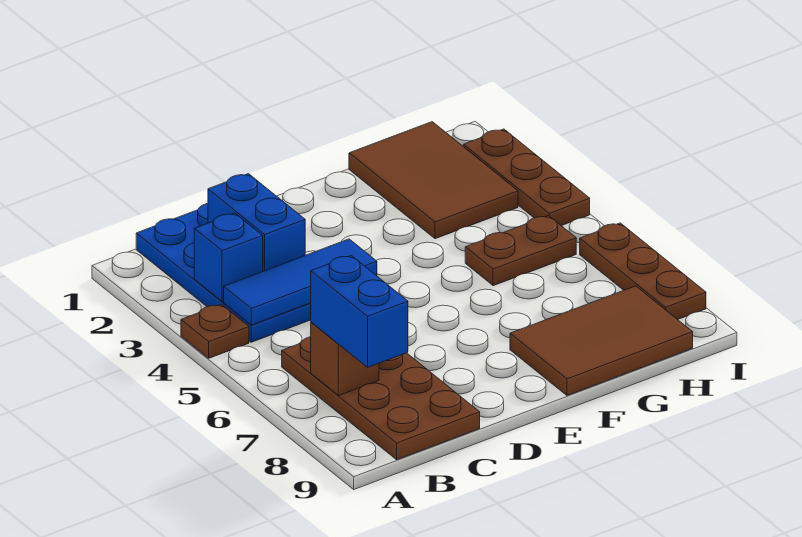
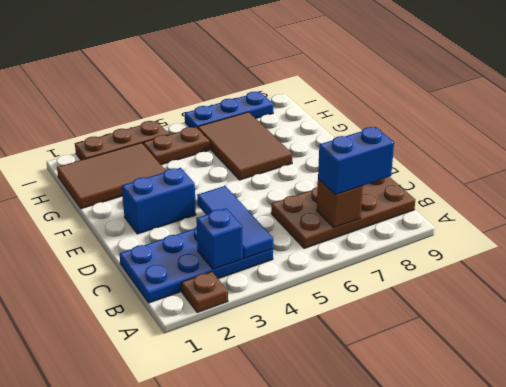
brown plate A4 level 1 -> brown plate A2 level 1
blue brick C2:C3 level 2 -> blue brick E2:E3 level 1
brown tile F8:H9 level 1 -> brown tile F6:H7 level 1
brown plate G5:H5 level 1 -> brown plate H4:H5 level 1
brown plate I6:I8 level 1 -> blue plate I6:I8 level 1

